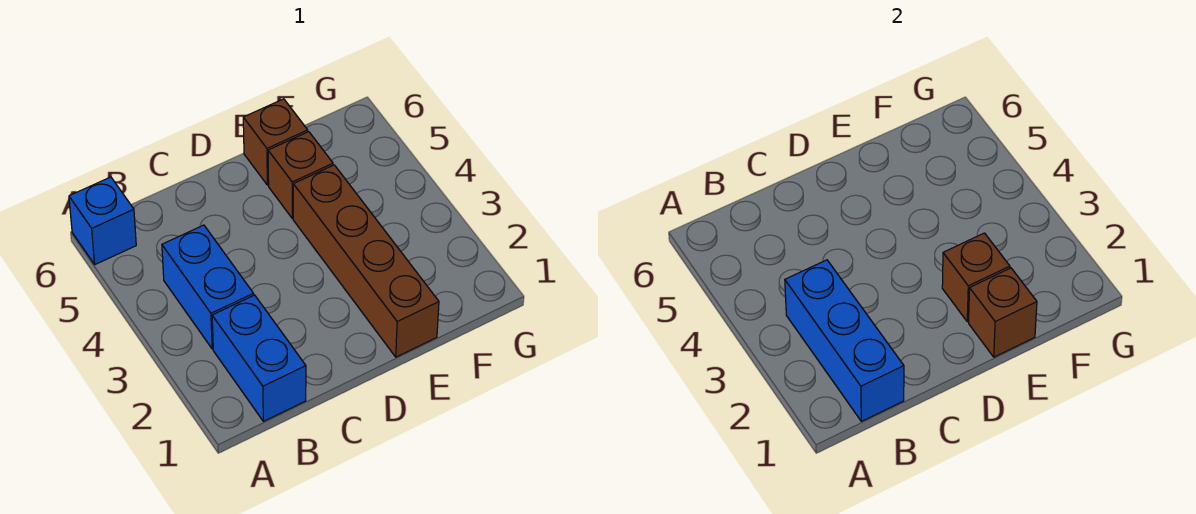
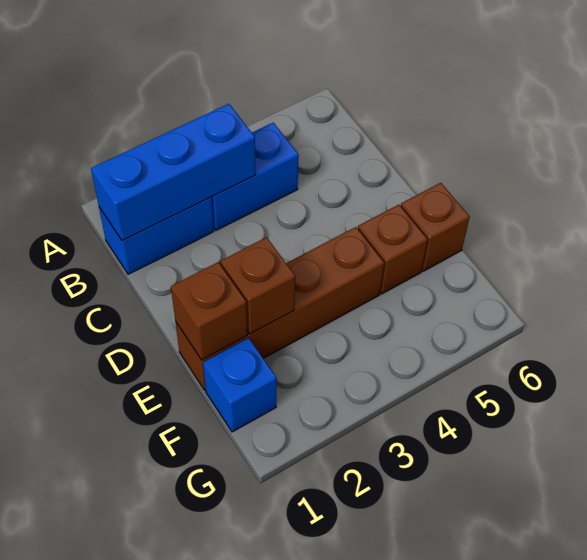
blue brick A6 level 1 -> blue brick F1 level 1

